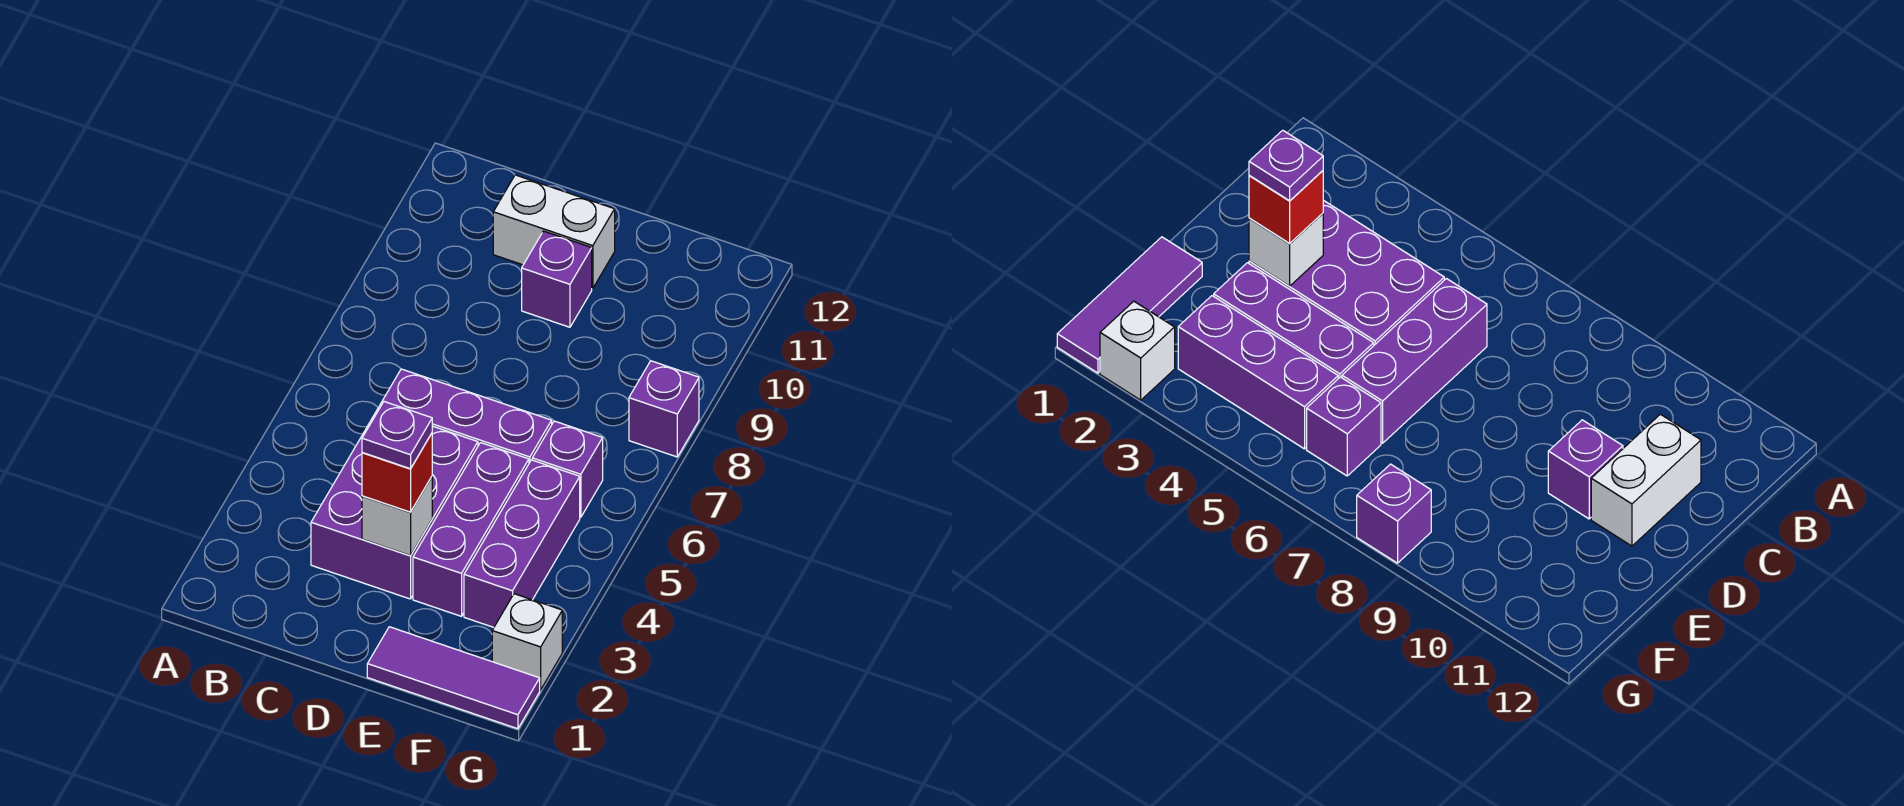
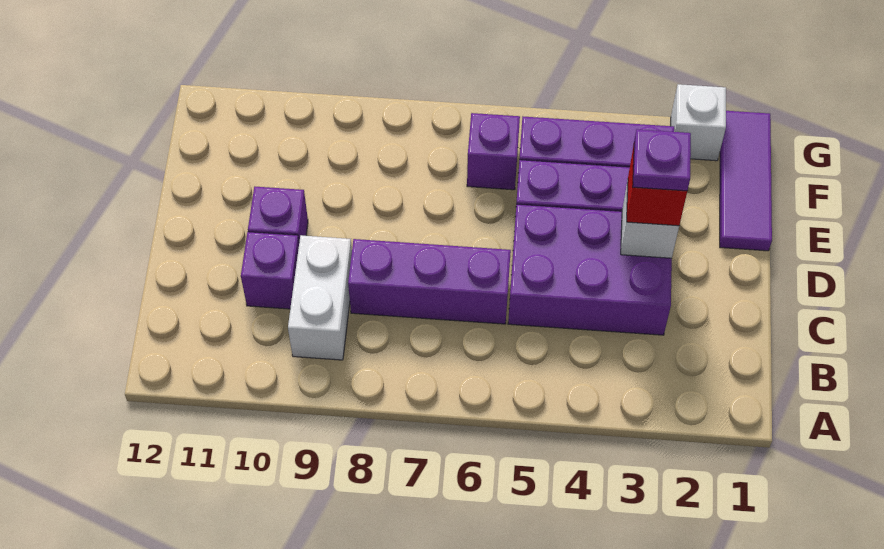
purple brick C6:E6 level 1 -> purple brick C6:C8 level 1
white brick C11:D11 level 1 -> white brick B9:C9 level 1
purple brick G8 level 1 -> purple brick C10 level 1

